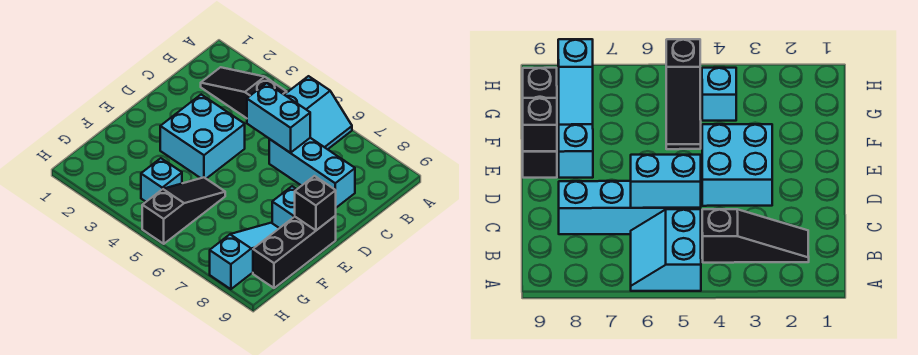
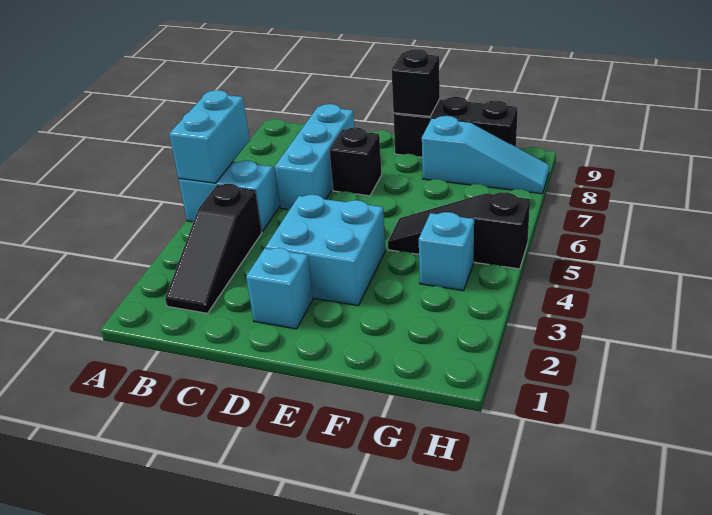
cyan brick C5:C6 level 2 -> cyan brick A5:A6 level 2
none -> black brick D7 level 1
cyan brick E8 level 1 -> cyan brick D2 level 1
cyan slope F8:H8 level 1 top H -> cyan slope F8:H8 level 1 top F

